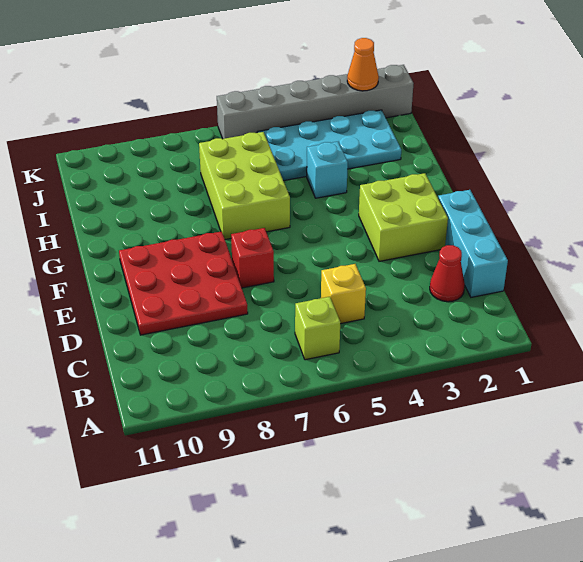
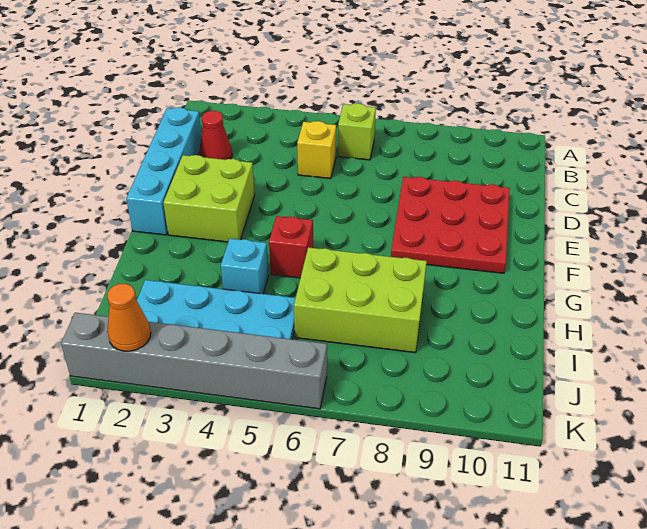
cyan brick C1:E1 level 1 -> cyan brick C1:F1 level 1
red brick E7 level 1 -> red brick G5 level 1
lime brick G6:I7 level 1 -> lime brick H6:I8 level 1

